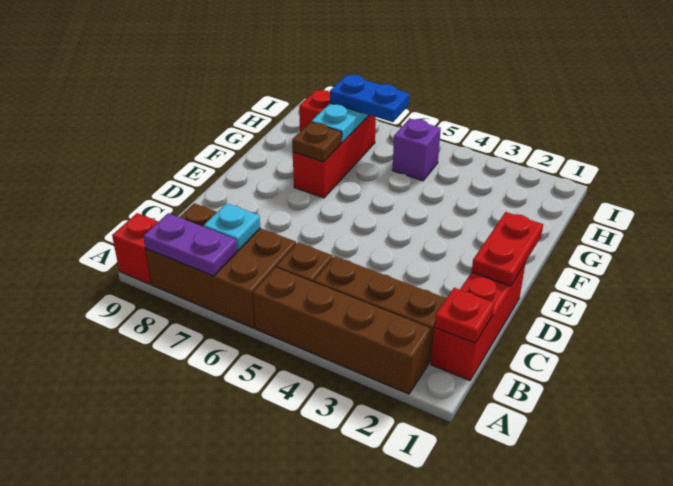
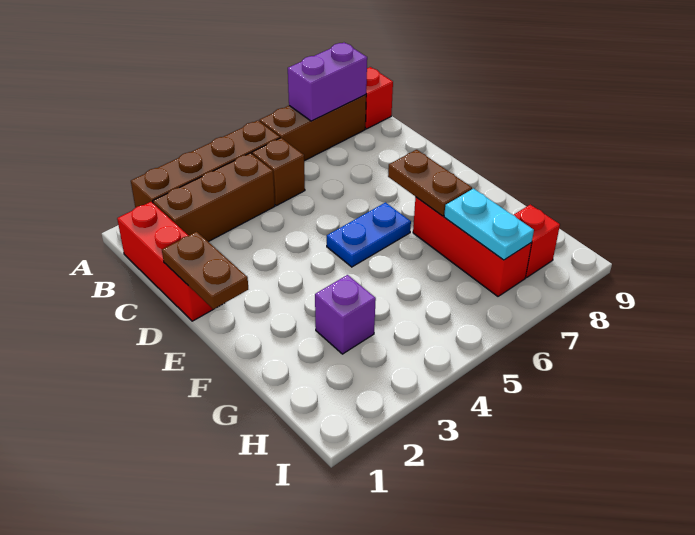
brown brick A6:B8 level 1 -> brown brick A6:A8 level 1
purple plate A7:A8 level 2 -> purple brick A7:A8 level 2
red plate B1 level 2 -> none
cyan plate B7 level 2 -> none
red plate D1:E1 level 2 -> brown plate D1:E1 level 2
brown plate F7 level 2 -> brown plate E7:F7 level 2
purple brick H5 level 1 -> purple brick G3 level 1
blue plate H6:H7 level 3 -> blue plate E5:E6 level 1

